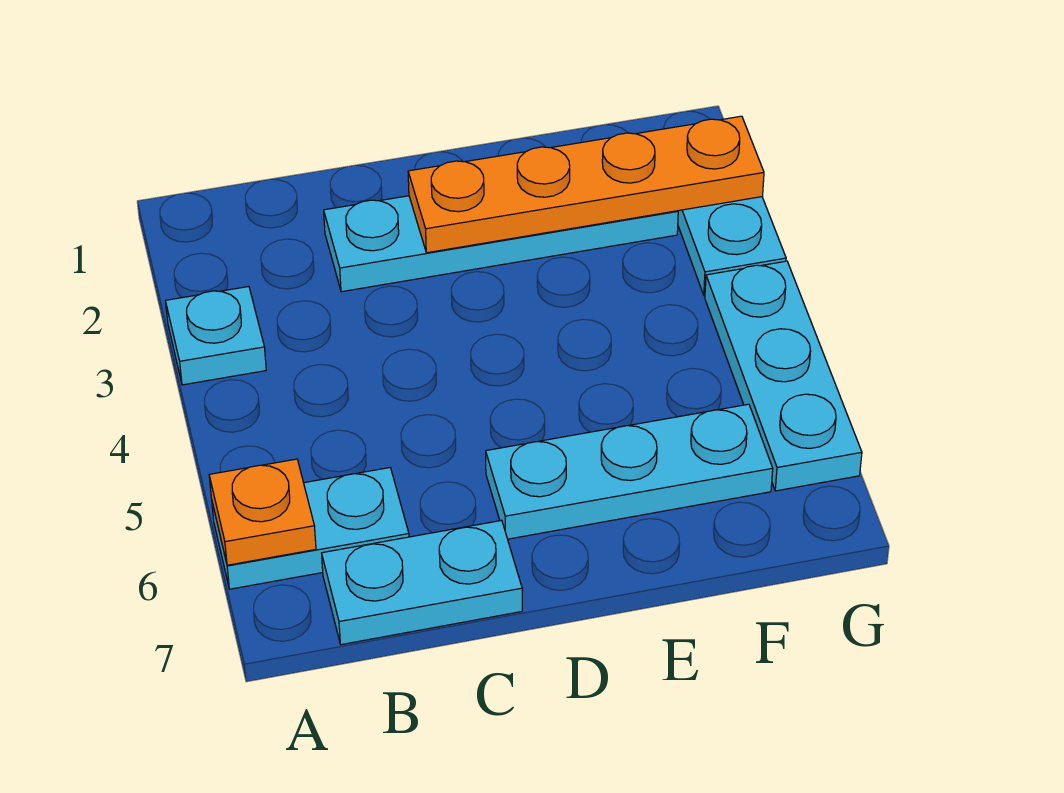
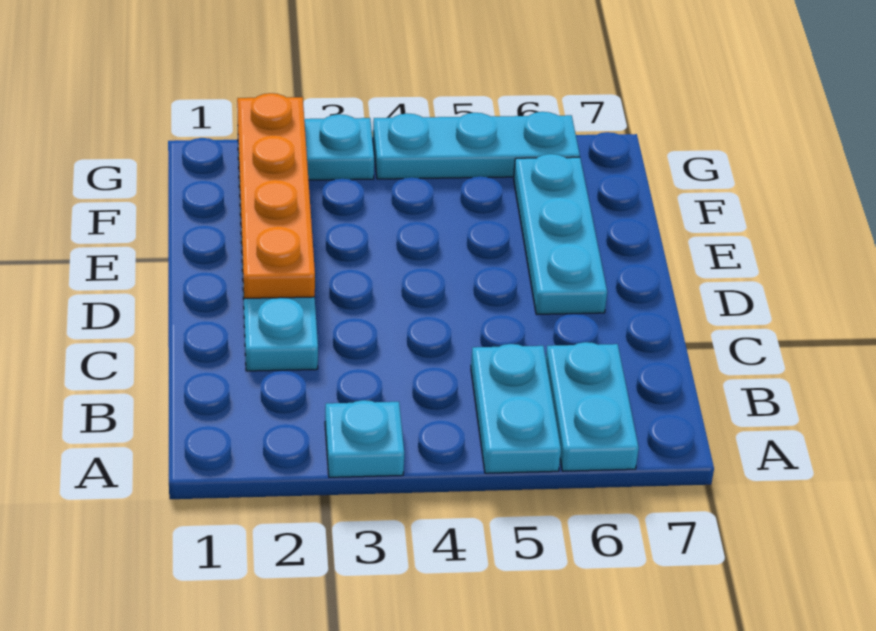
orange plate A6 level 2 -> none
cyan plate B7:C7 level 1 -> cyan plate A5:B5 level 1

